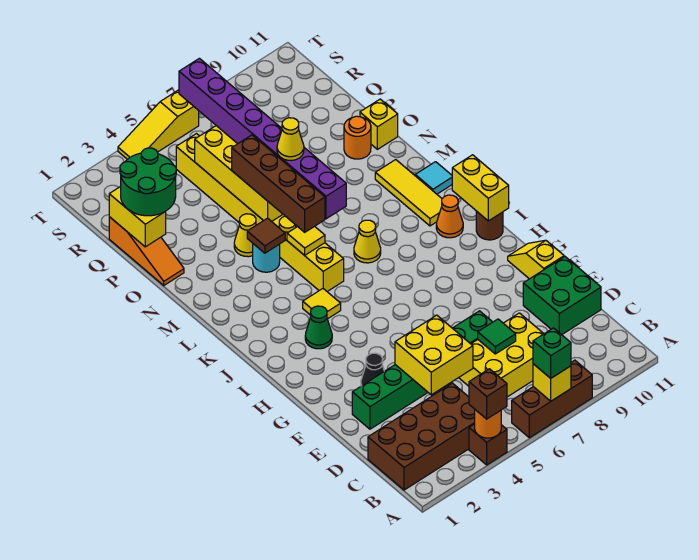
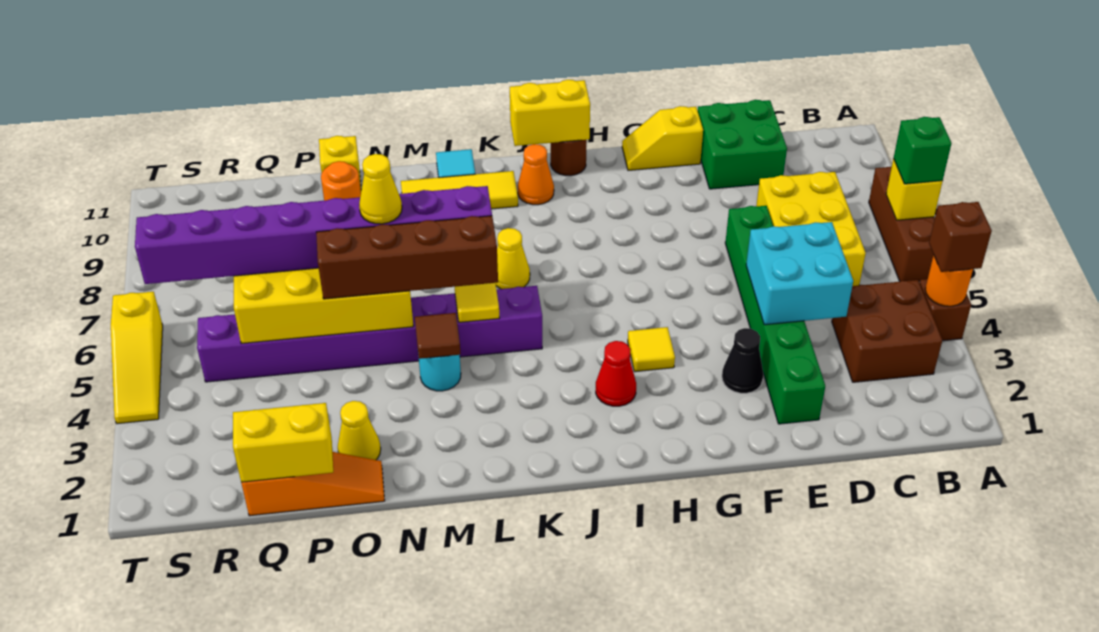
brown brick B1:C4 level 1 -> brown brick B3:C4 level 1
yellow brick D4:E5 level 2 -> cyan brick D4:E5 level 2
green tile D7 level 2 -> none
green cone I3 level 1 -> red cone I3 level 1
yellow tile J4 level 1 -> yellow tile H4 level 1
yellow brick K5:R5 level 1 -> purple brick K5:R5 level 1
yellow cone N4 level 1 -> yellow cone O2 level 1
green round brick P1:Q2 level 3 -> none

